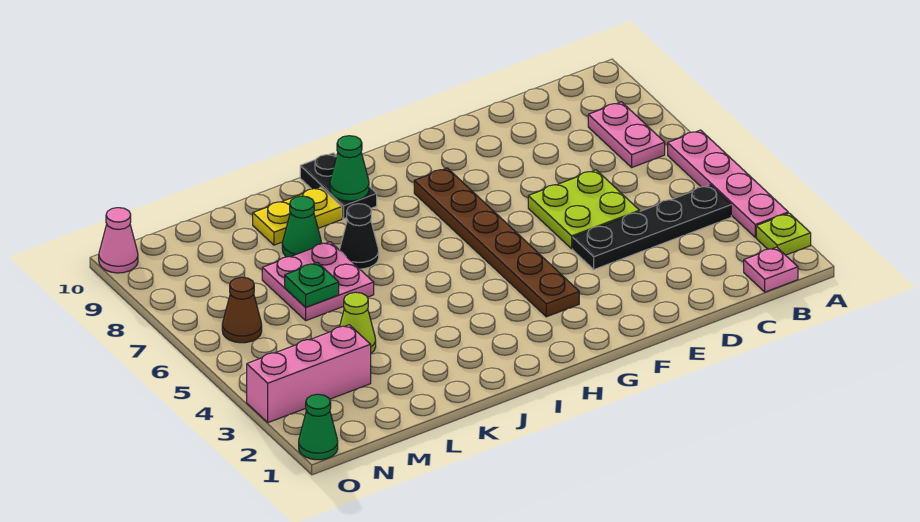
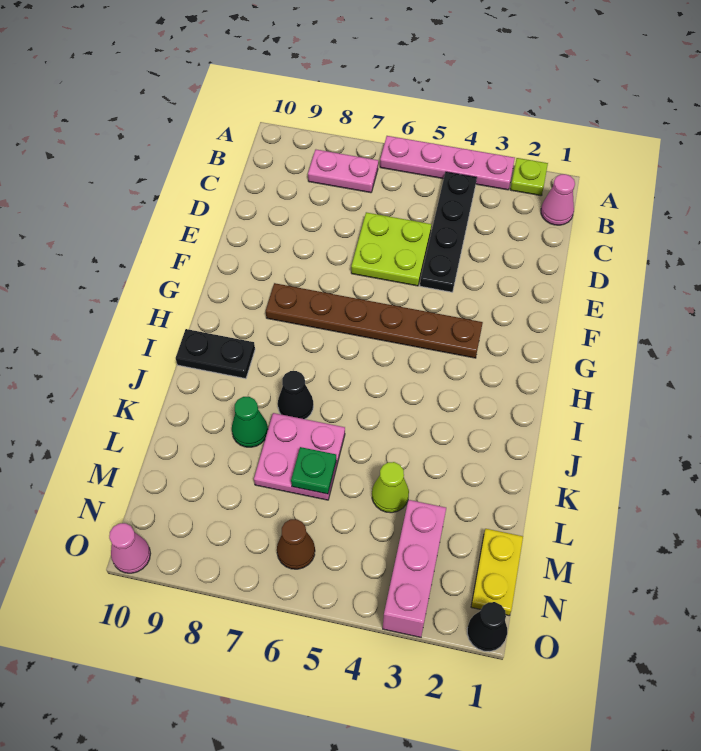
pink plate B1 level 1 -> pink cone B1 level 1
green cone I9 level 2 -> none
yellow plate J9:K9 level 1 -> yellow plate M1:N1 level 1
green cone O1 level 1 -> black cone O1 level 1

